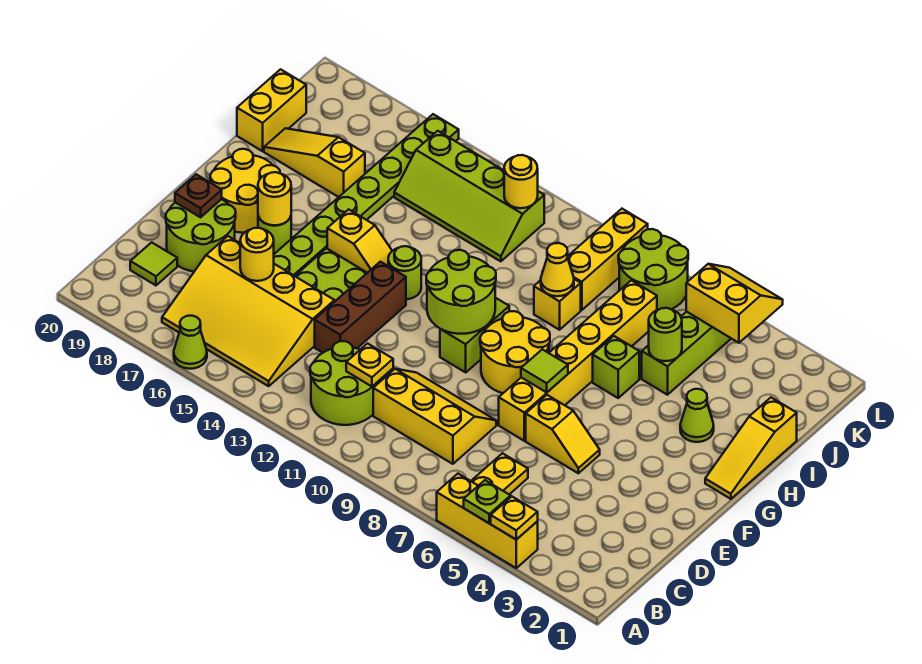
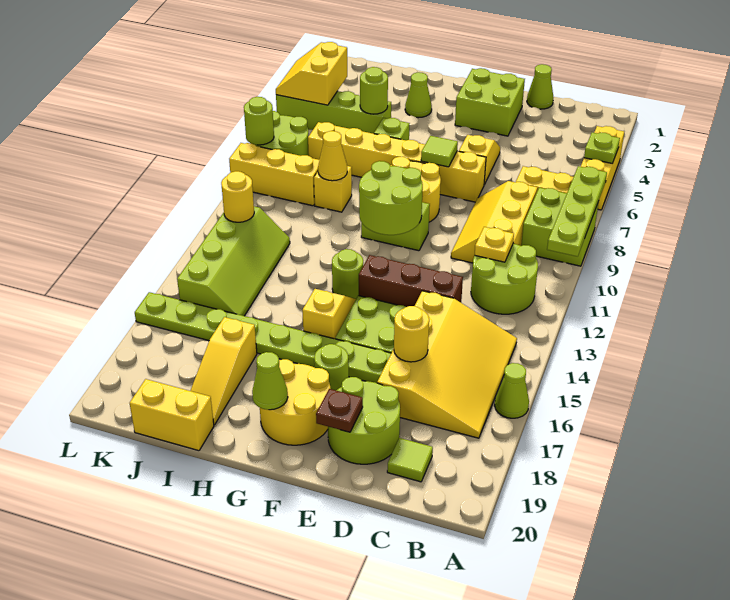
yellow plate A4 level 2 -> none
none -> lime plate A7:A10 level 2
none -> lime brick A8:B9 level 1
none -> lime cone D1 level 1
none -> lime brick E2:F3 level 1
yellow round brick F17 level 2 -> none
yellow slope G1:I1 level 1 top I -> none
none -> lime cone G19 level 2
none -> lime round brick L8 level 2

